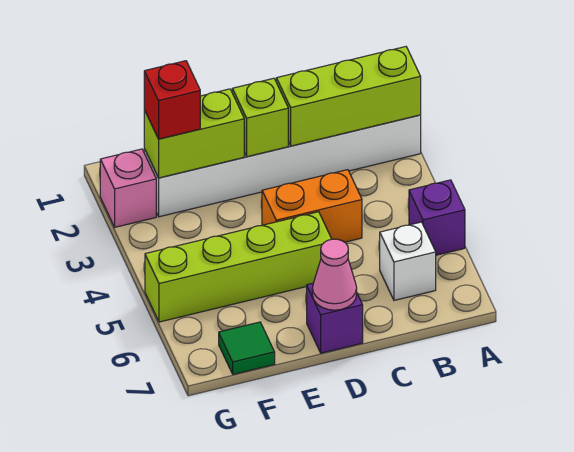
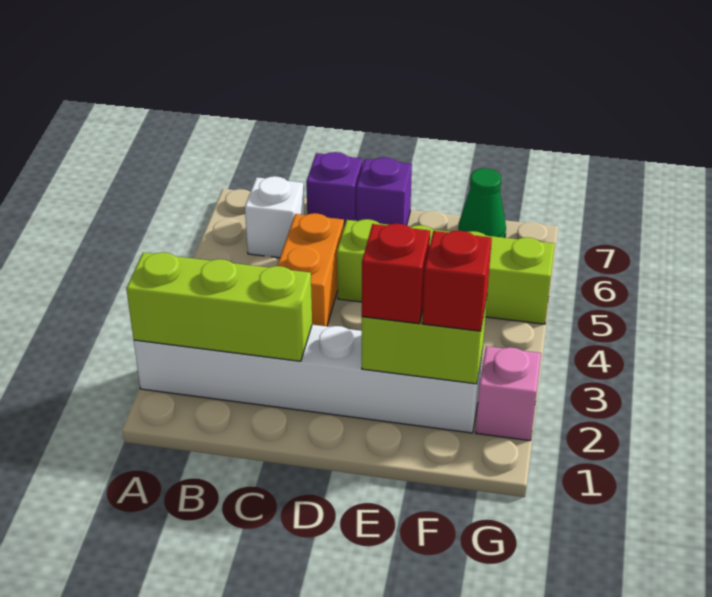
purple brick A5 level 1 -> purple brick C7 level 1
orange brick C4:D4 level 1 -> orange brick C4:C5 level 1
lime brick D2 level 2 -> none
pink cone D7 level 2 -> none
none -> red brick E2 level 3
green tile F7 level 1 -> green cone F7 level 1

